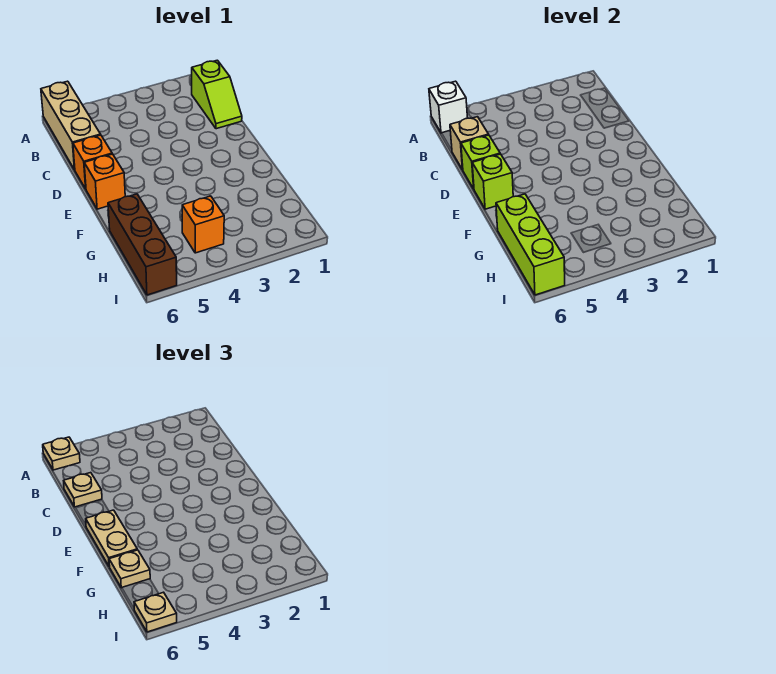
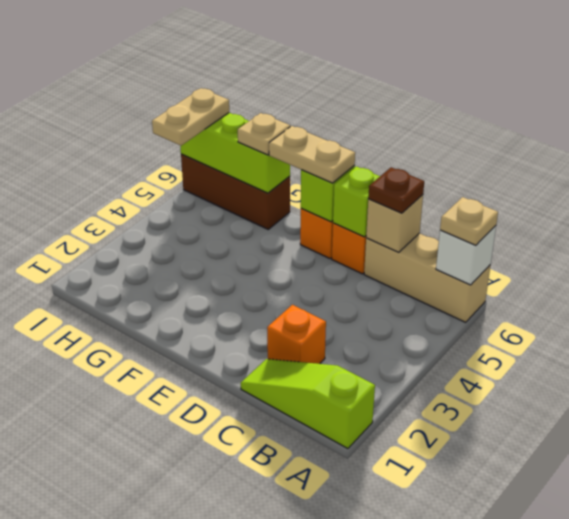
lime slope B1:C1 level 1 top B -> lime slope A1:C1 level 1 top A
tan plate C6 level 3 -> brown plate C6 level 3
orange brick H4 level 1 -> orange brick C2 level 1
tan plate I6 level 3 -> tan plate I5:I6 level 3

